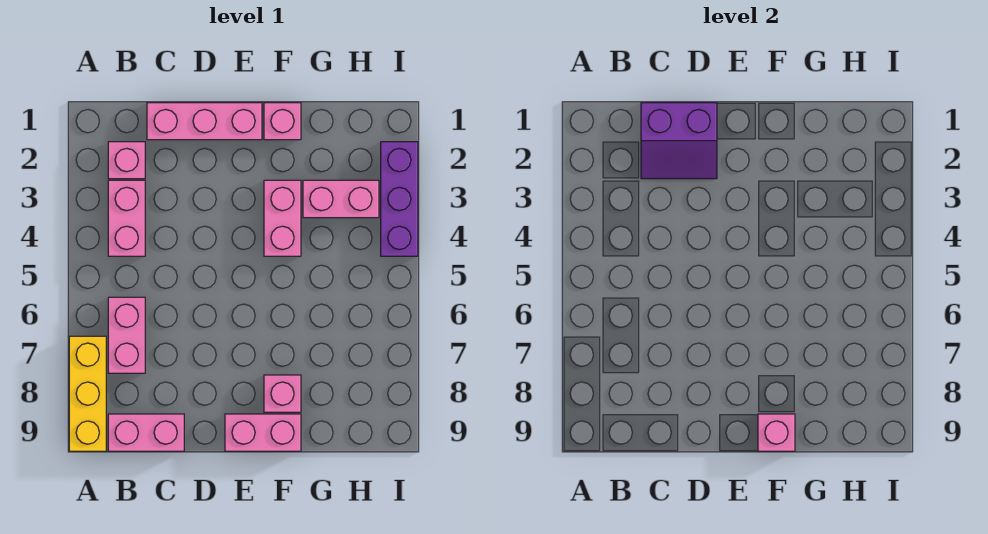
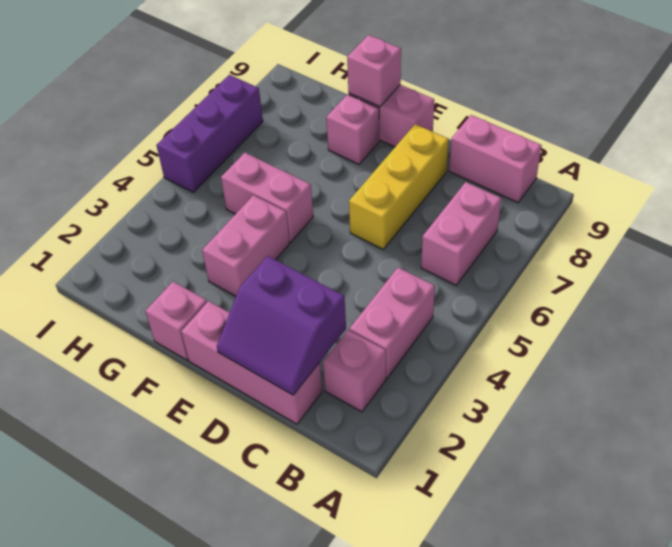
yellow brick A7:A9 level 1 -> yellow brick D6:D8 level 1
purple slope C1:D2 level 2 top 1 -> purple slope C1:D2 level 2 top 2
pink brick G3:H3 level 1 -> pink brick F5:G5 level 1
purple brick I2:I4 level 1 -> purple brick I5:I7 level 1

